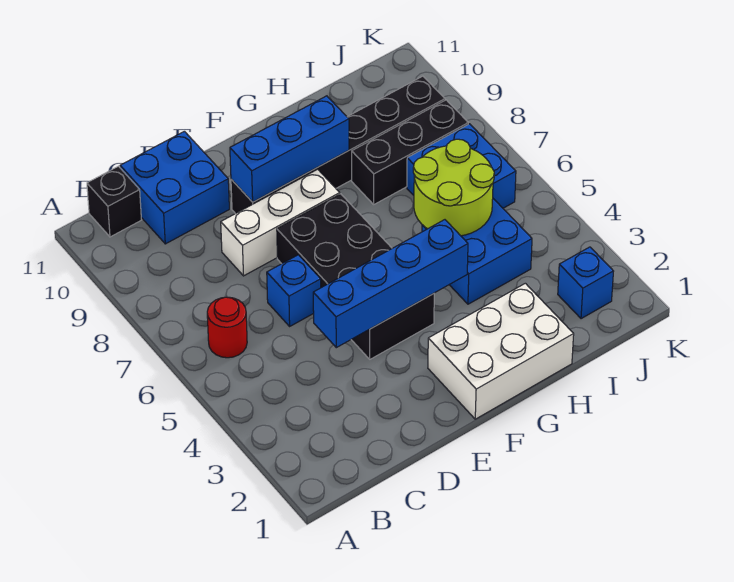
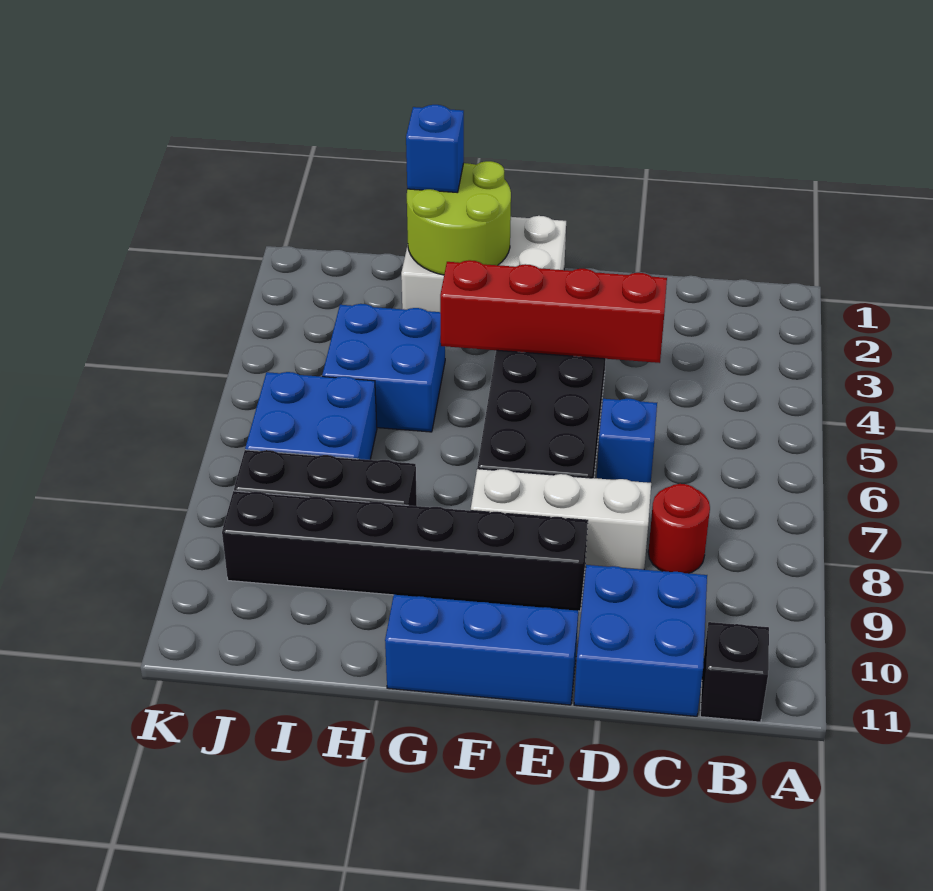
red round brick B6 level 1 -> red round brick C8 level 1
blue brick D4:G4 level 2 -> red brick D4:G4 level 2
blue brick E9:G9 level 2 -> blue brick E11:G11 level 1
lime round brick H5:I6 level 2 -> lime round brick G1:H2 level 2
blue brick J2 level 1 -> blue brick H1 level 3

